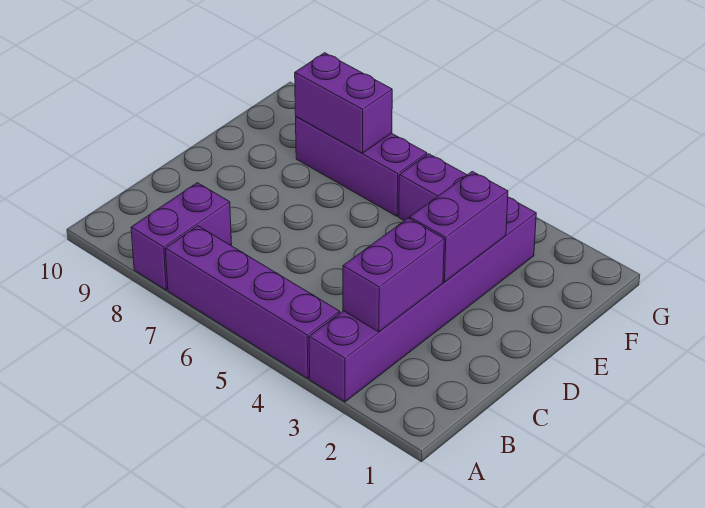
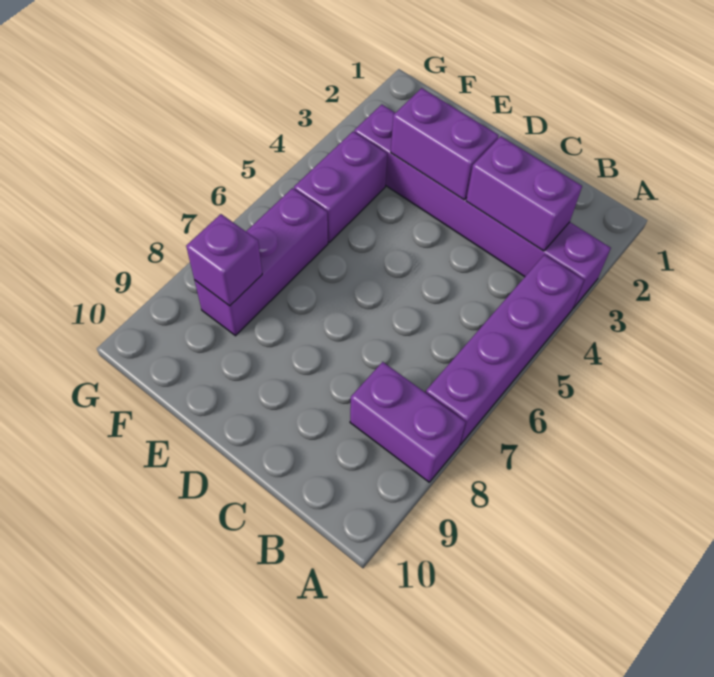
purple brick F7:F8 level 2 -> purple brick F8 level 2

